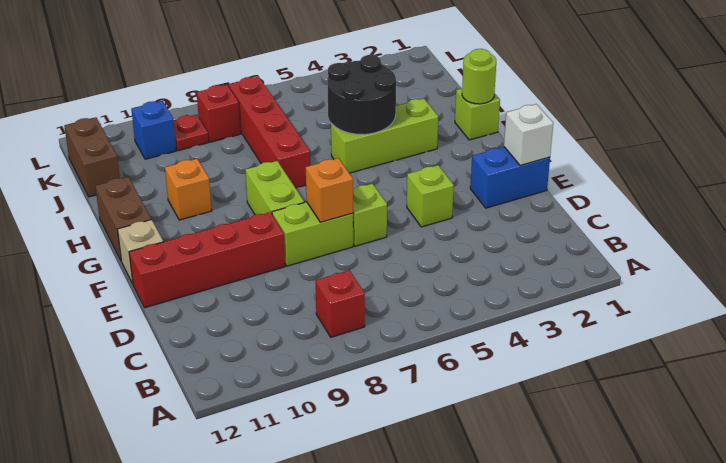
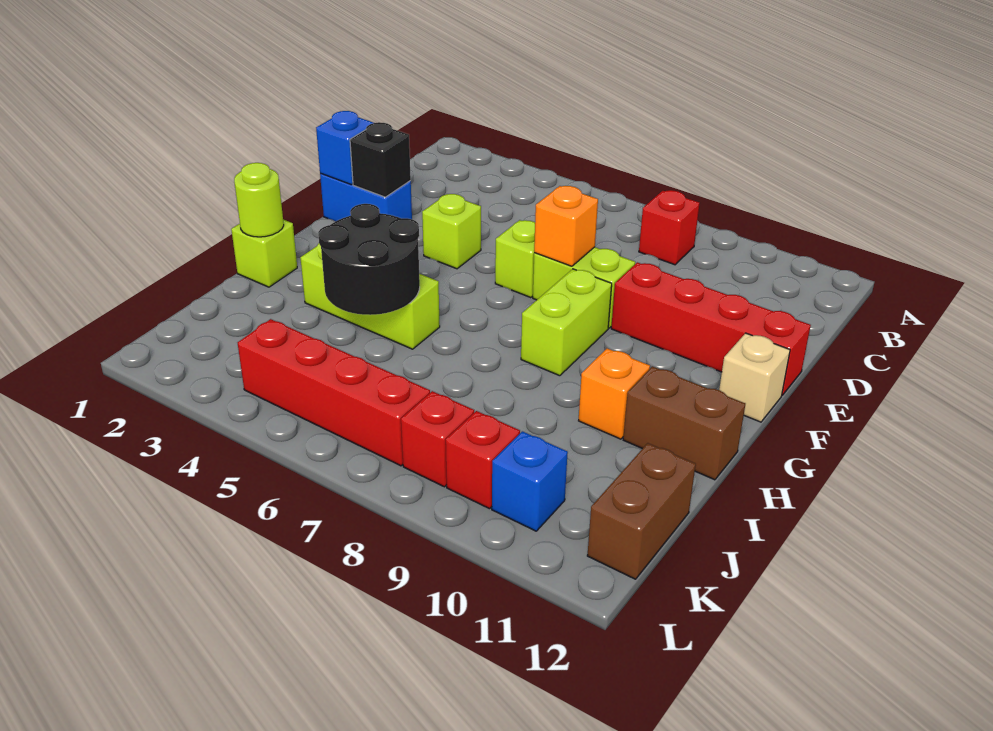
white brick E1 level 2 -> blue brick E1 level 2
none -> black brick E2 level 2
brown brick G12:H12 level 1 -> brown brick H11:H12 level 1
red brick H7:K7 level 1 -> red brick K4:K7 level 1
red plate K9 level 1 -> red brick K9 level 1

